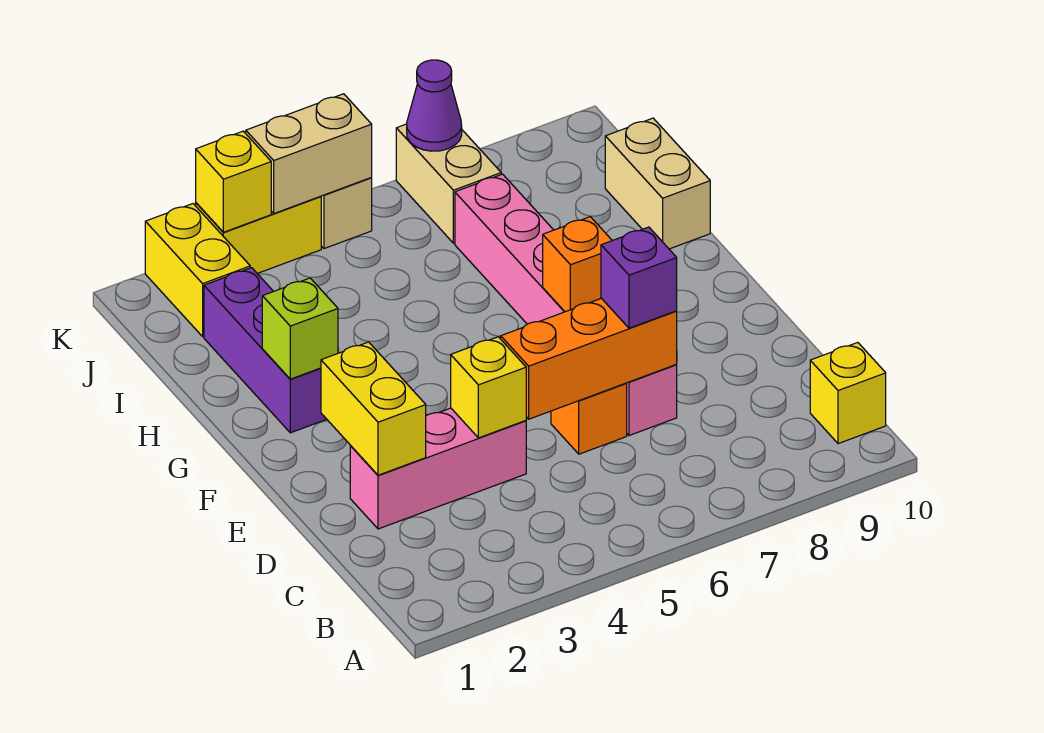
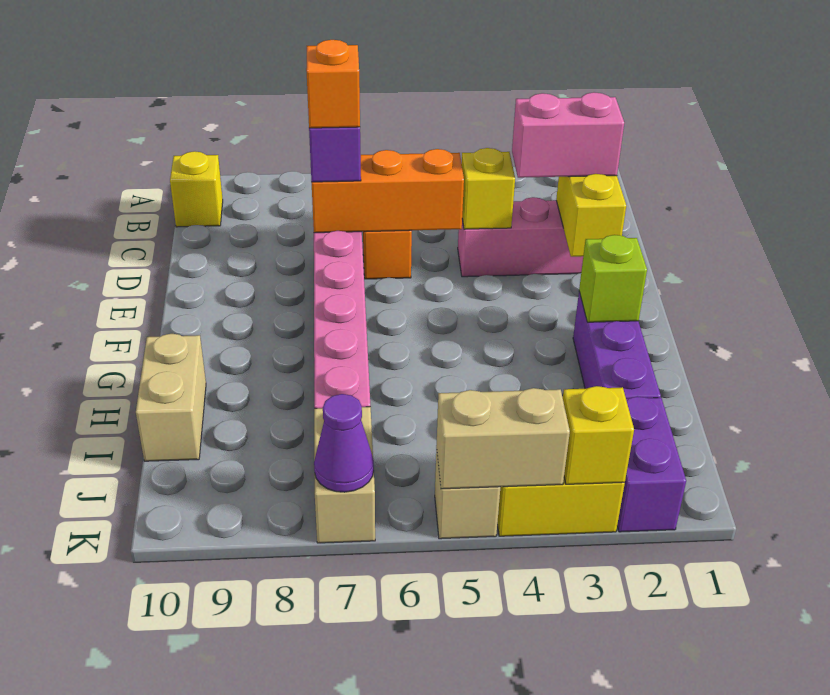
none -> pink brick D2:D3 level 3
orange brick F7 level 2 -> orange brick D7 level 4
yellow brick J2:K2 level 1 -> purple brick J2:K2 level 1

